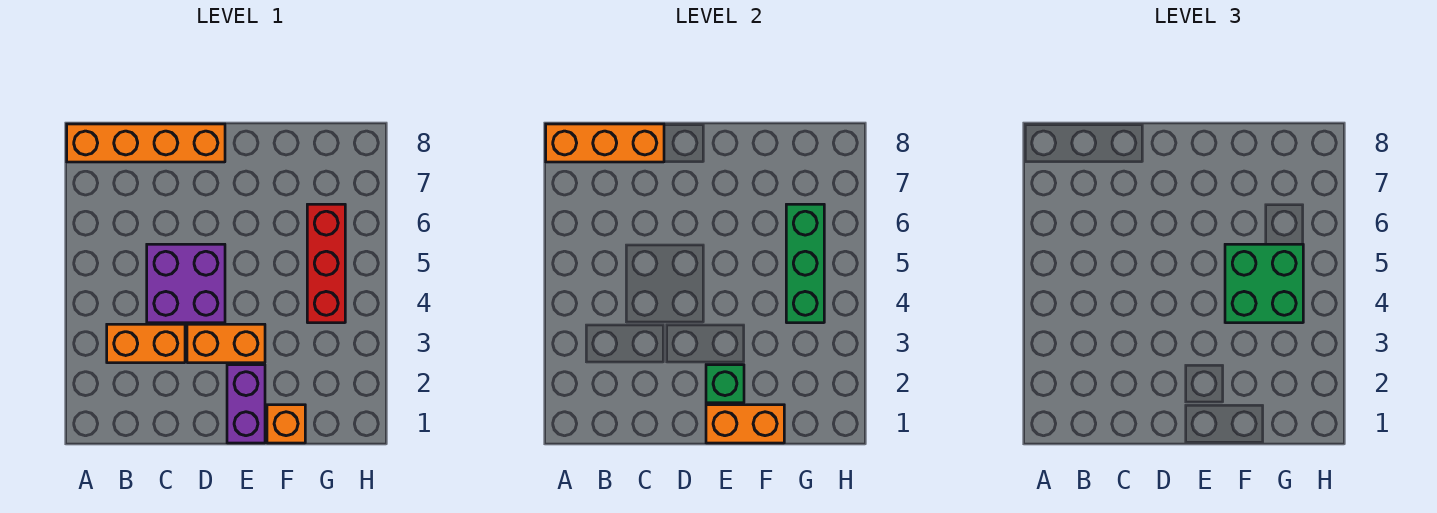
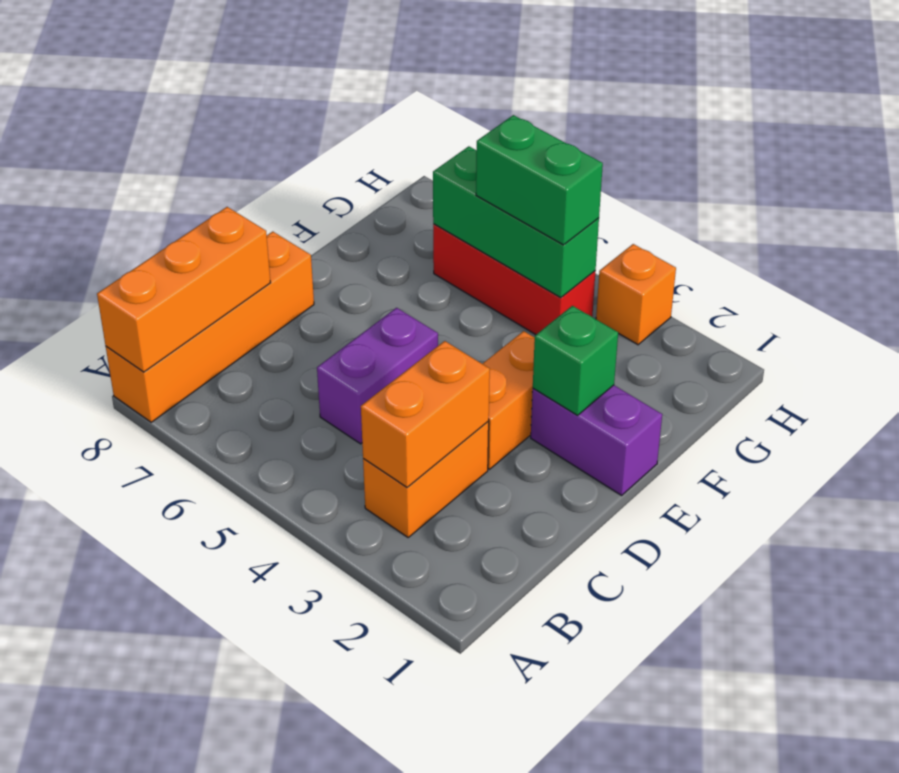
purple brick C4:D5 level 1 -> purple brick C5:D5 level 1
orange brick E1:F1 level 2 -> orange brick B3:C3 level 2
orange brick F1 level 1 -> orange brick H3 level 1
green brick F4:G5 level 3 -> green brick G4:G5 level 3

